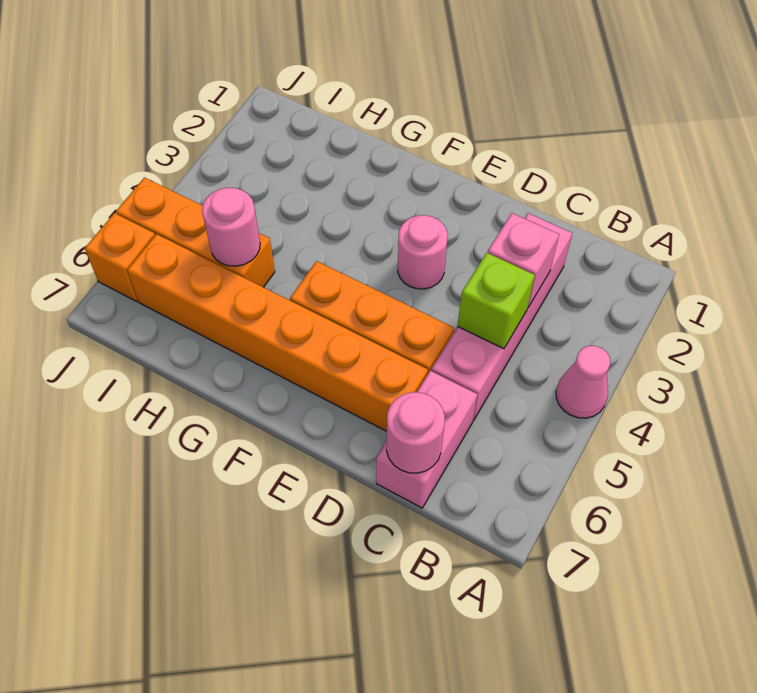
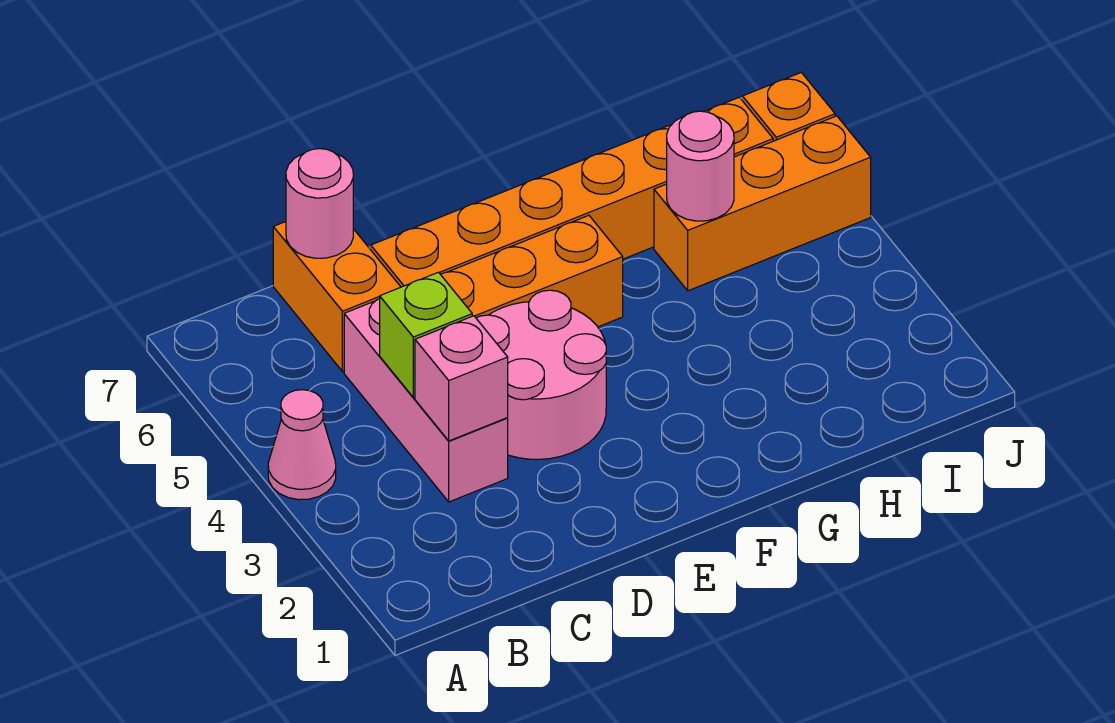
pink brick C2:C5 level 1 -> pink brick C3:C5 level 1
pink brick C6:C7 level 1 -> orange brick C6:C7 level 1
pink round brick E3 level 1 -> pink round brick D3:E4 level 1

